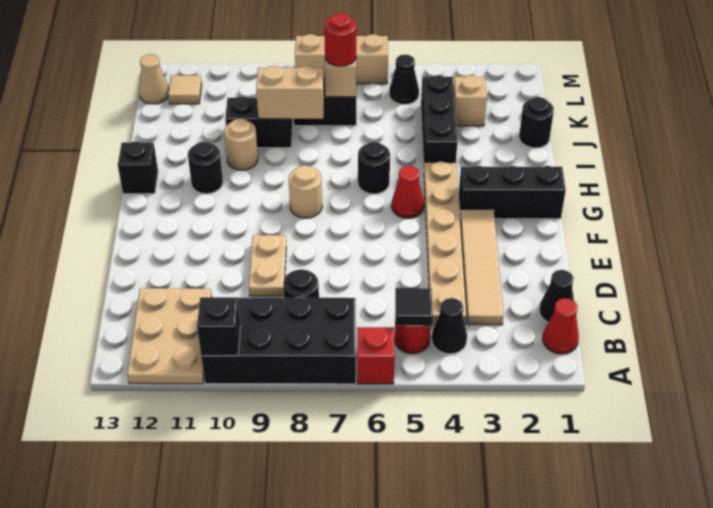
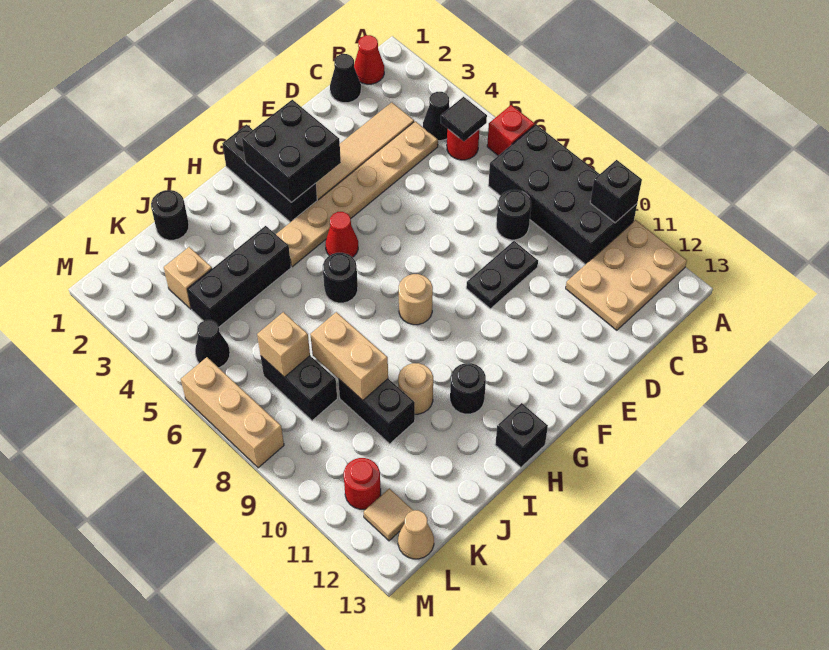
tan plate D9:E9 level 1 -> black plate D9:E9 level 1
none -> black brick F2:G3 level 2
red round brick K7 level 3 -> red round brick L11 level 1

